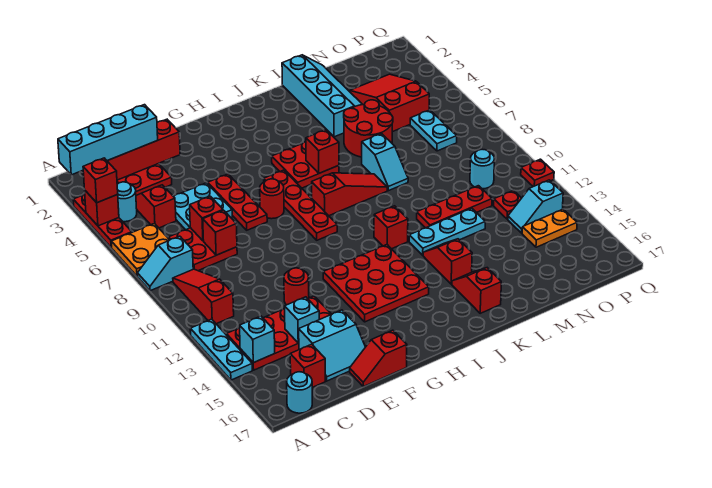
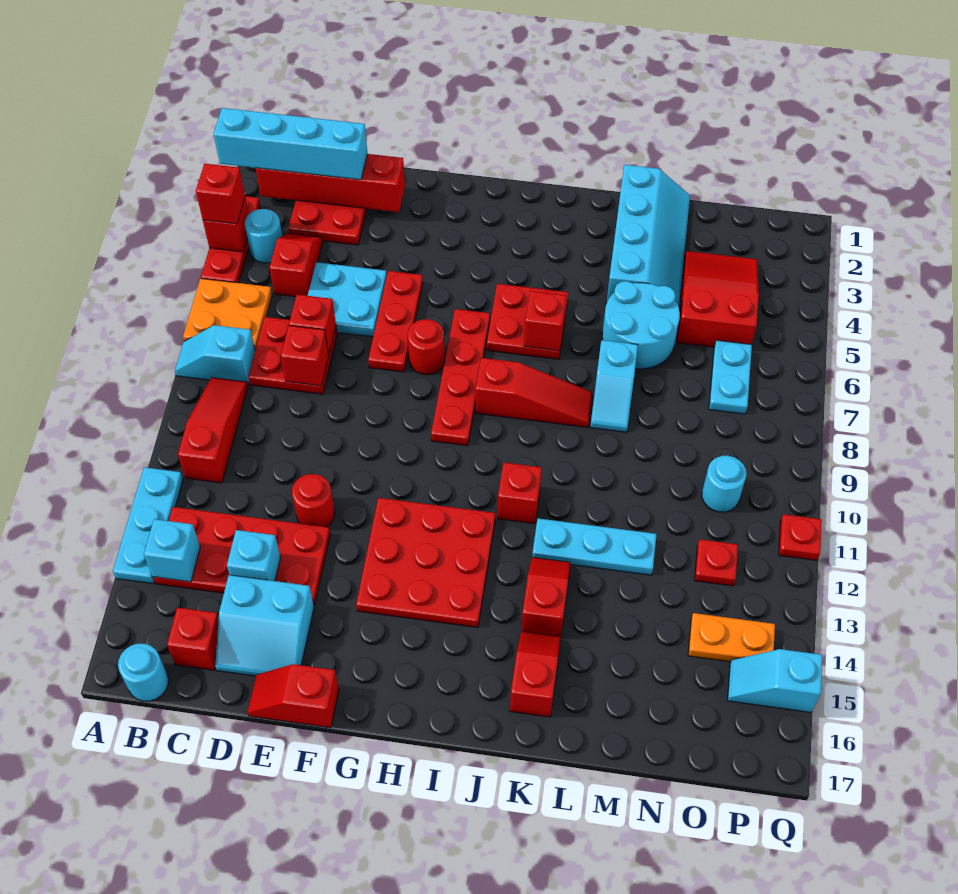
red round brick L5:M6 level 1 -> cyan round brick L5:M6 level 1
red plate L11:N11 level 1 -> none
cyan slope O13:P13 level 1 top P -> cyan slope P15:Q15 level 1 top Q

